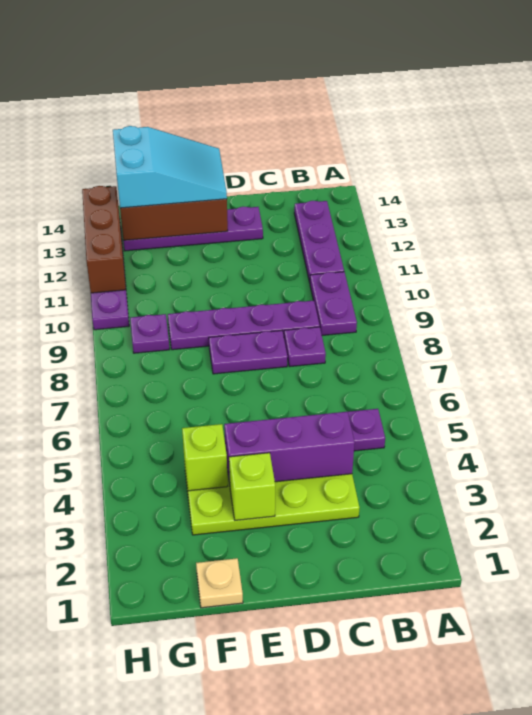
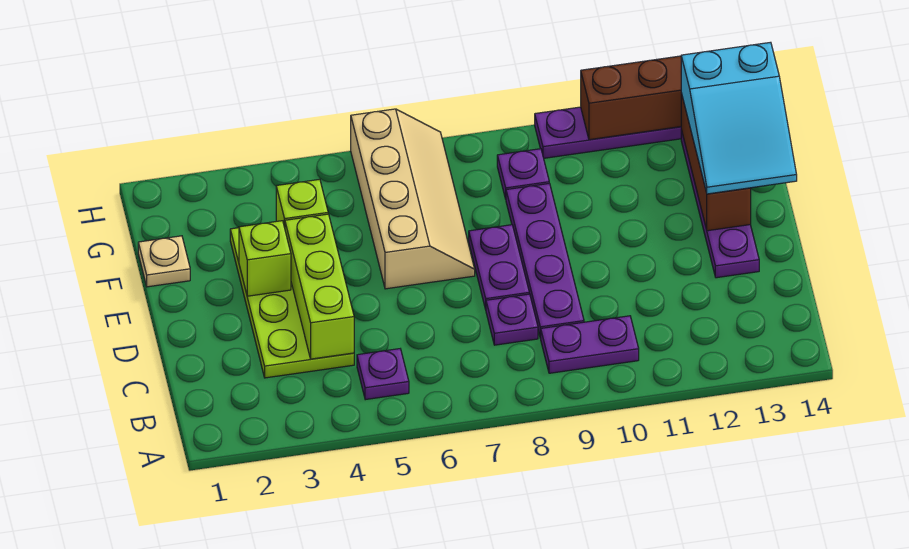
purple plate B11:B13 level 1 -> none
purple brick C4:E4 level 2 -> lime brick C4:E4 level 2
none -> tan slope E6:H7 level 1 top 6

